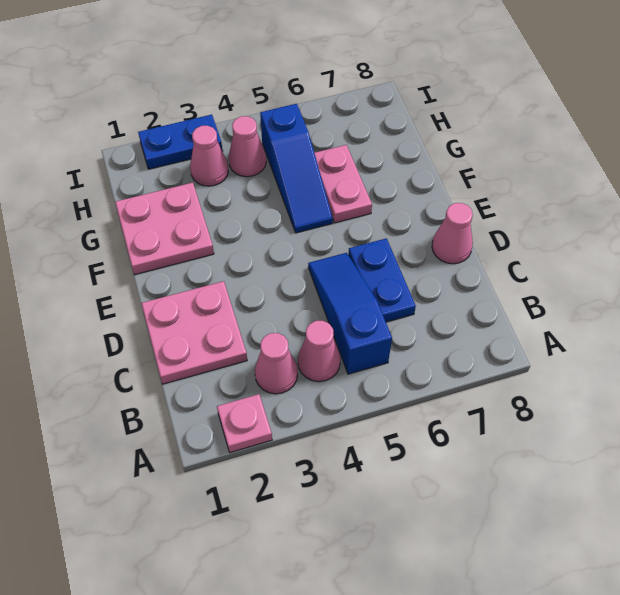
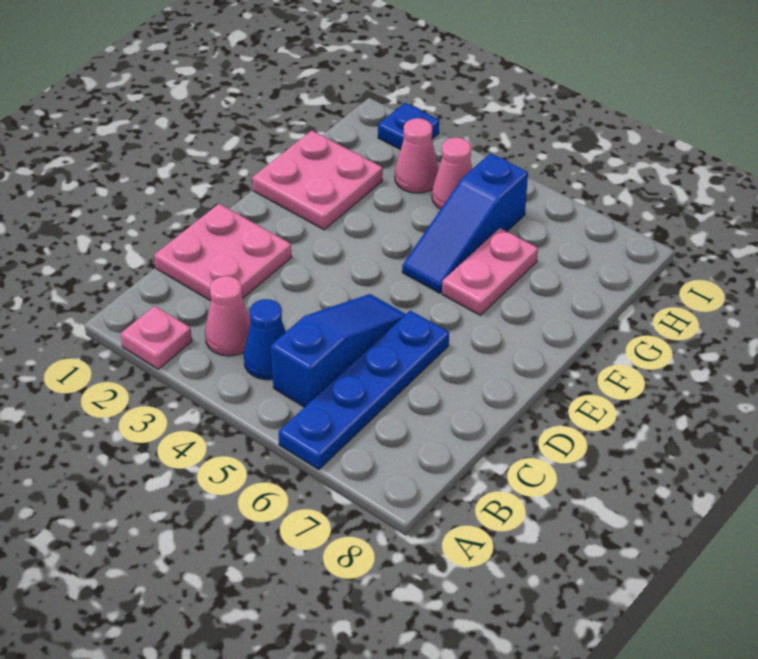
pink cone B4 level 1 -> blue cone B4 level 1
blue plate C6:D6 level 1 -> blue plate A6:D6 level 1
pink cone D8 level 1 -> none
blue plate I2:I3 level 1 -> blue plate I2 level 1

